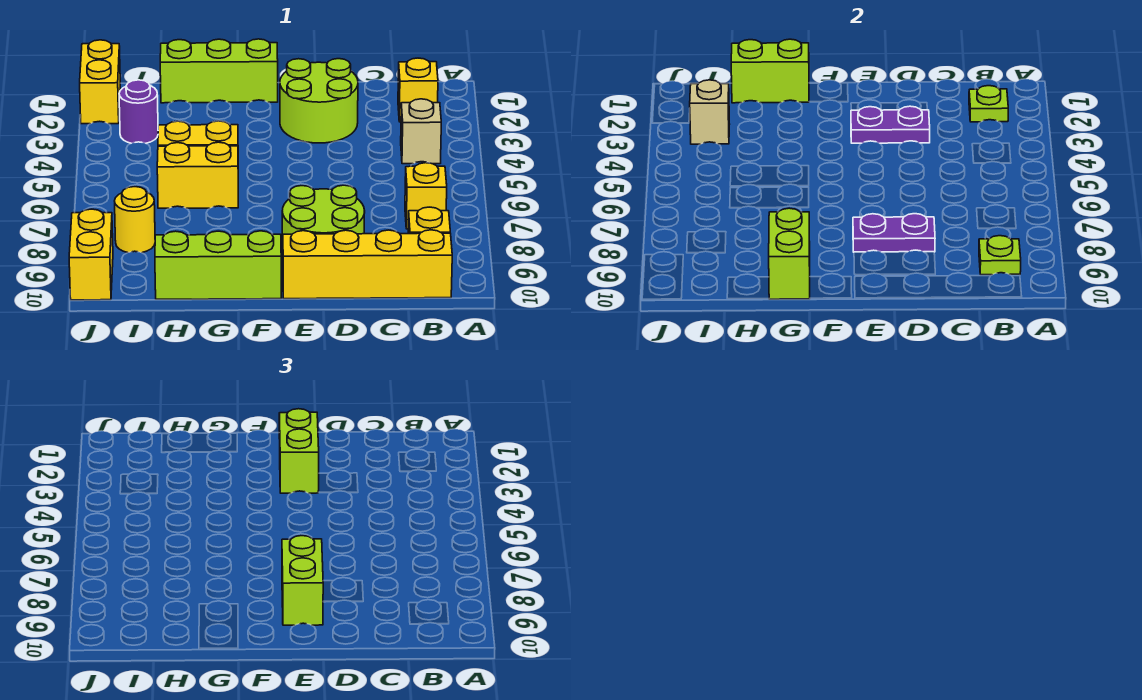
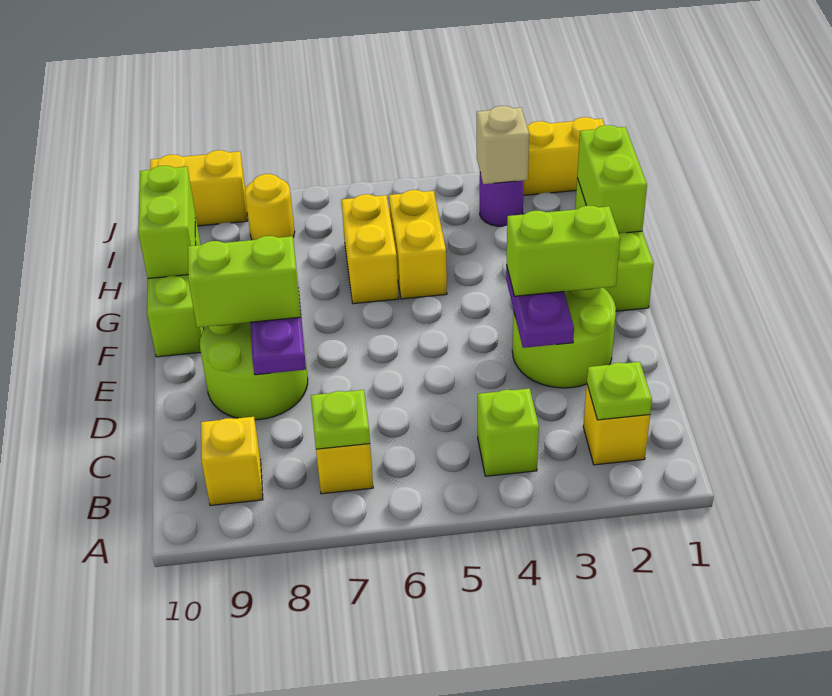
tan brick B4 level 1 -> lime brick B4 level 1
lime plate B9 level 2 -> lime plate B7 level 2
yellow brick B10:E10 level 1 -> none
lime brick G9:G10 level 2 -> lime brick G10:H10 level 2

